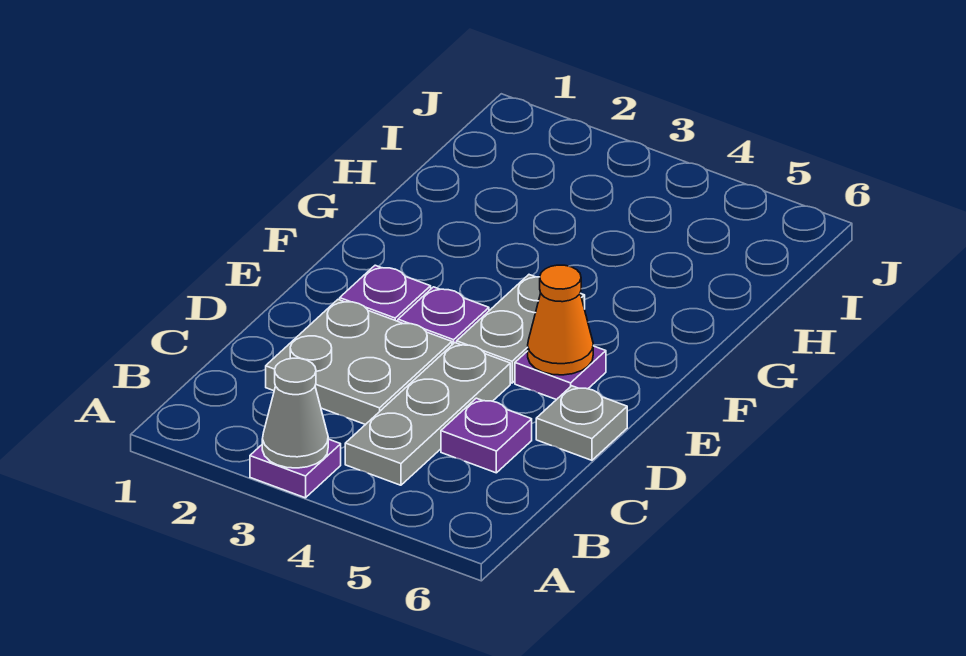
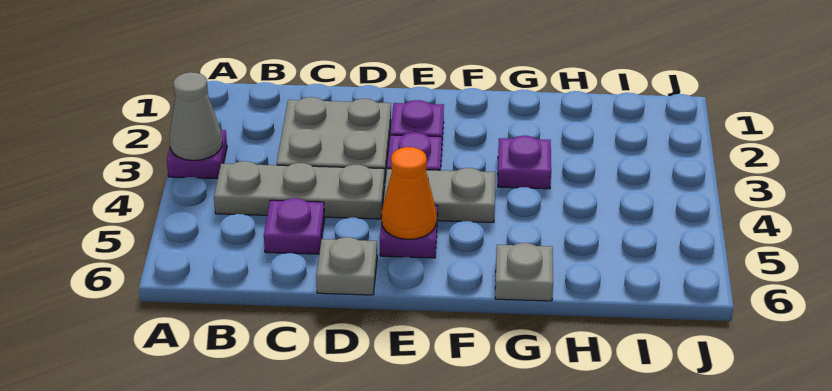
none -> purple plate G3 level 1
none -> grey plate G6 level 1

